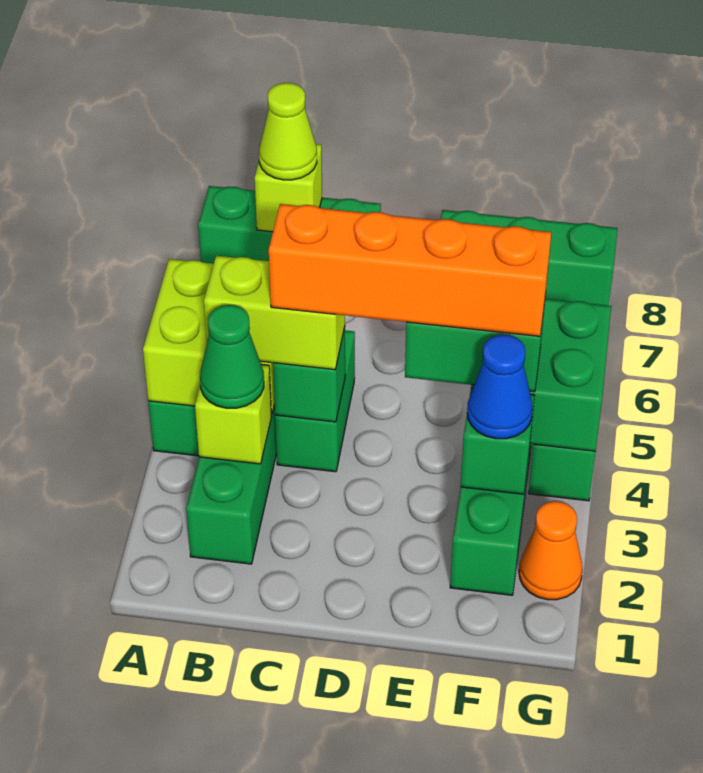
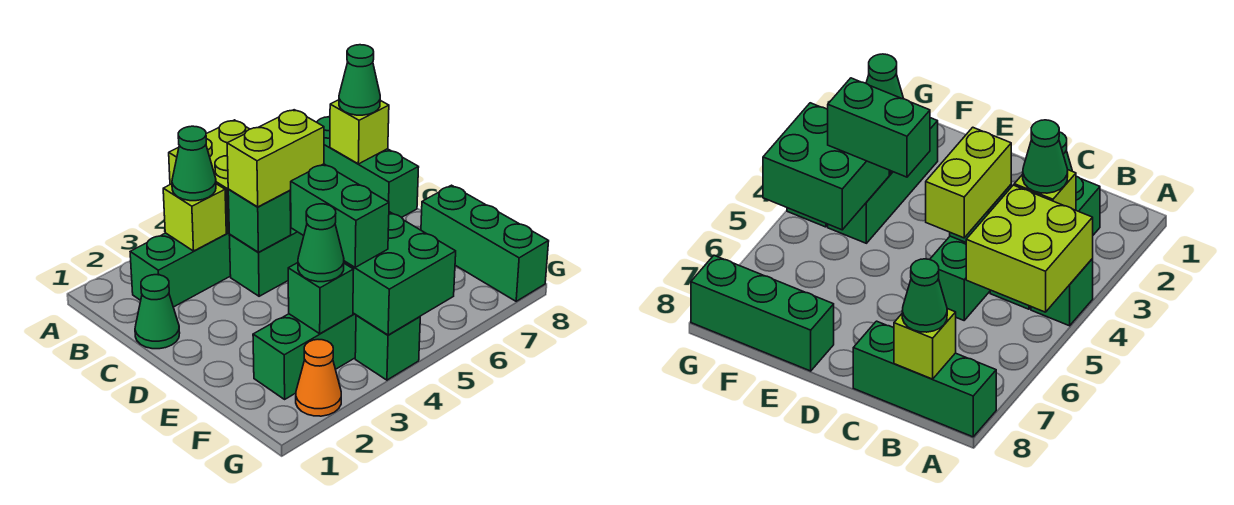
lime brick B4:C4 level 3 -> lime brick C4:C5 level 3
lime cone B8 level 3 -> green cone B8 level 3
none -> green cone C1 level 1
orange brick C4:F4 level 4 -> none
blue cone F3 level 3 -> green cone F3 level 3

